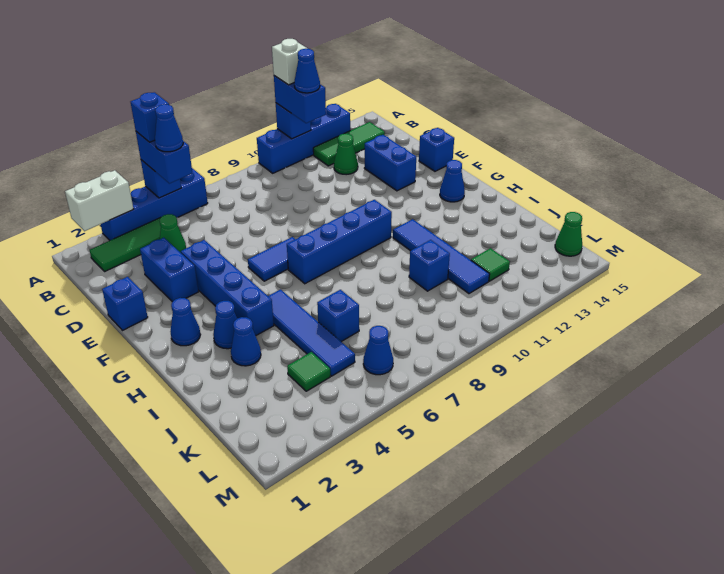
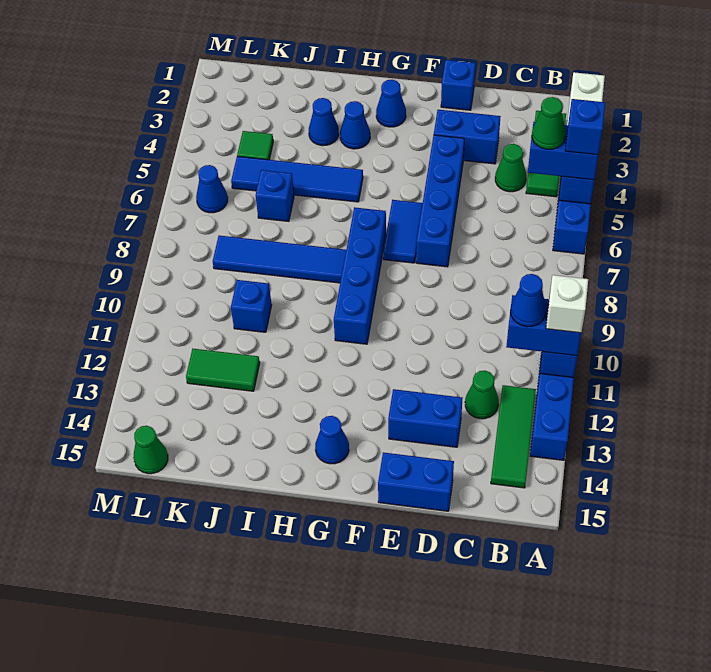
blue cone B5 level 4 -> green cone B5 level 4
blue brick E4:H4 level 1 -> blue brick E4:E7 level 1
blue brick E15 level 1 -> blue brick D15:E15 level 1
blue tile H11:K11 level 1 -> blue tile H8:K8 level 1
green tile K12 level 1 -> green tile J12:K12 level 1

